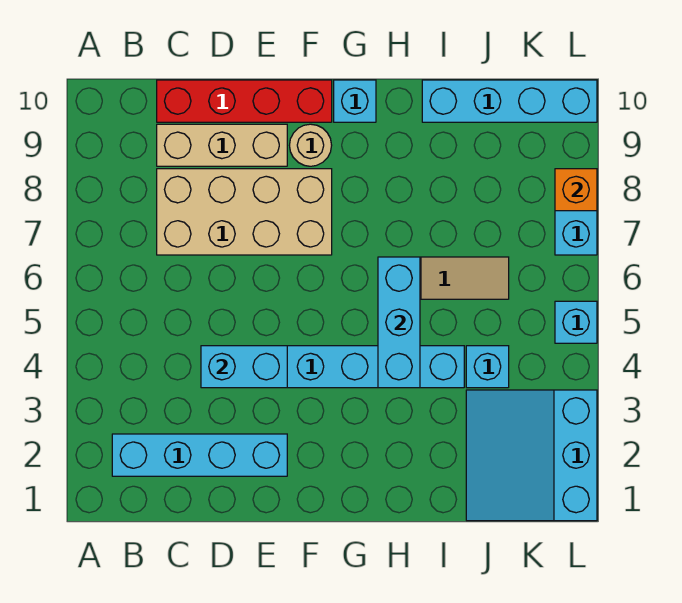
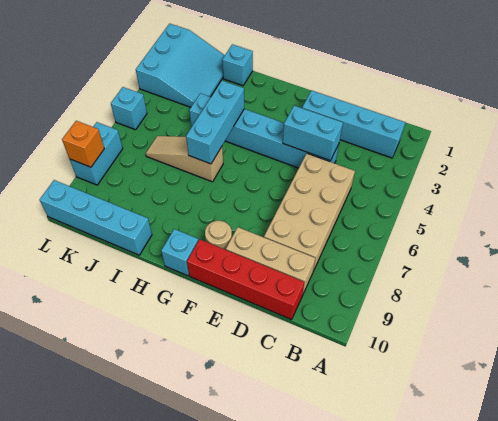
tan brick C7:F8 level 1 -> tan brick C5:D8 level 1
cyan brick J4 level 1 -> cyan brick I1 level 1

